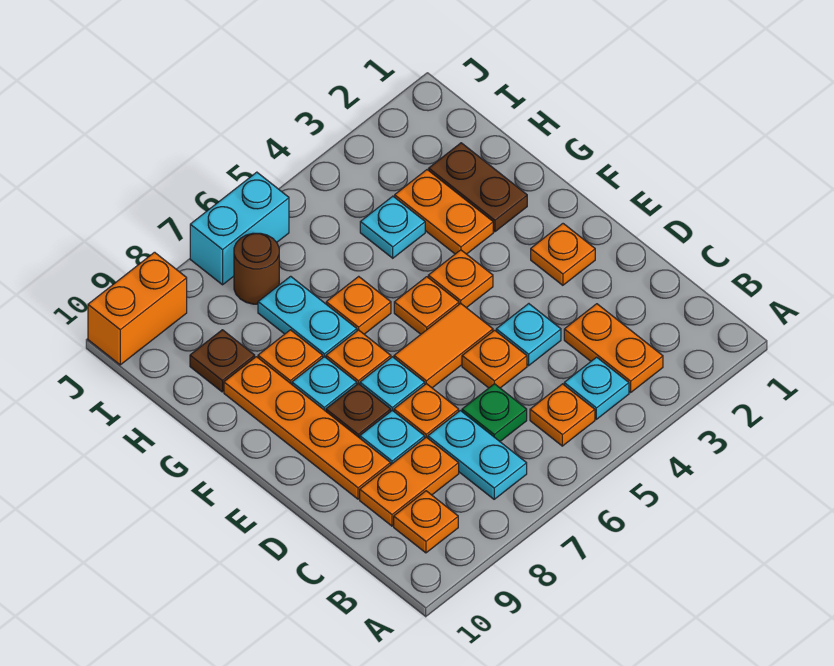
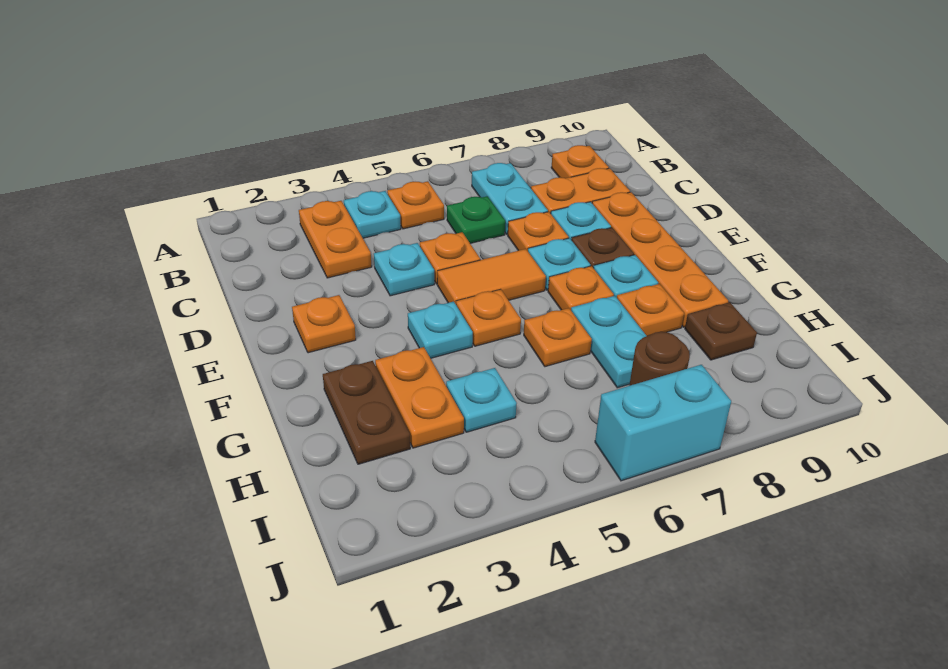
orange plate F4 level 1 -> cyan plate F4 level 1
orange brick J9:J10 level 1 -> none

